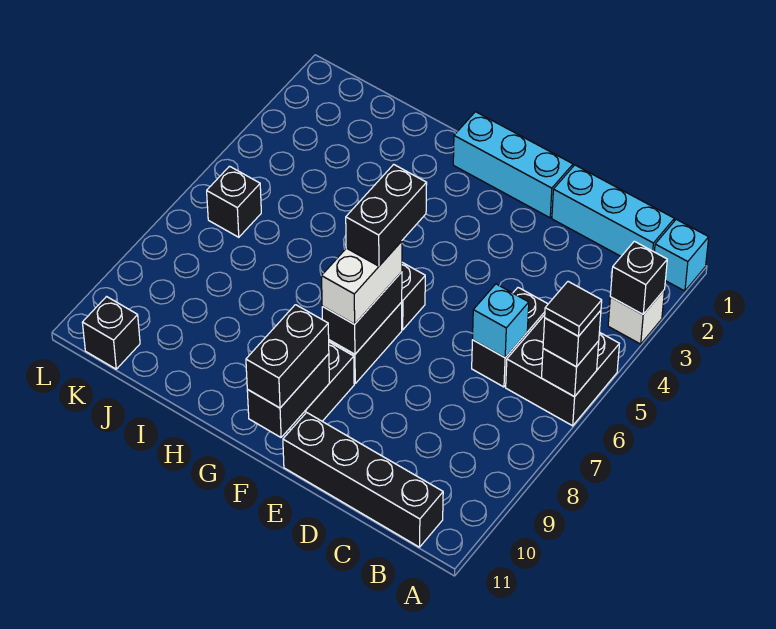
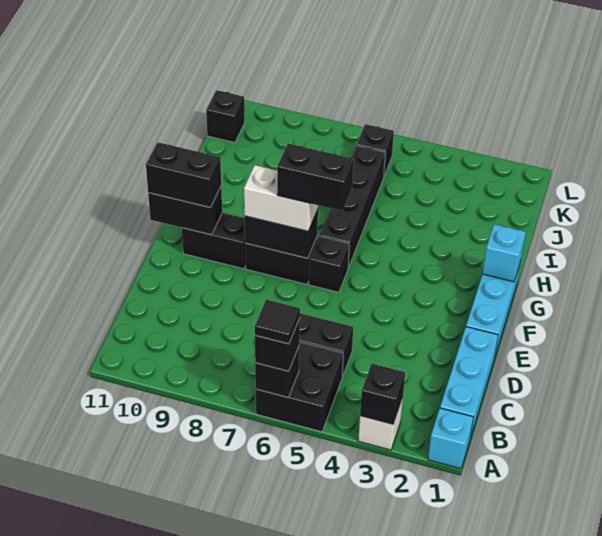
black brick B11:E11 level 1 -> black brick G6:J6 level 1
cyan brick C6 level 2 -> cyan brick G1 level 2

